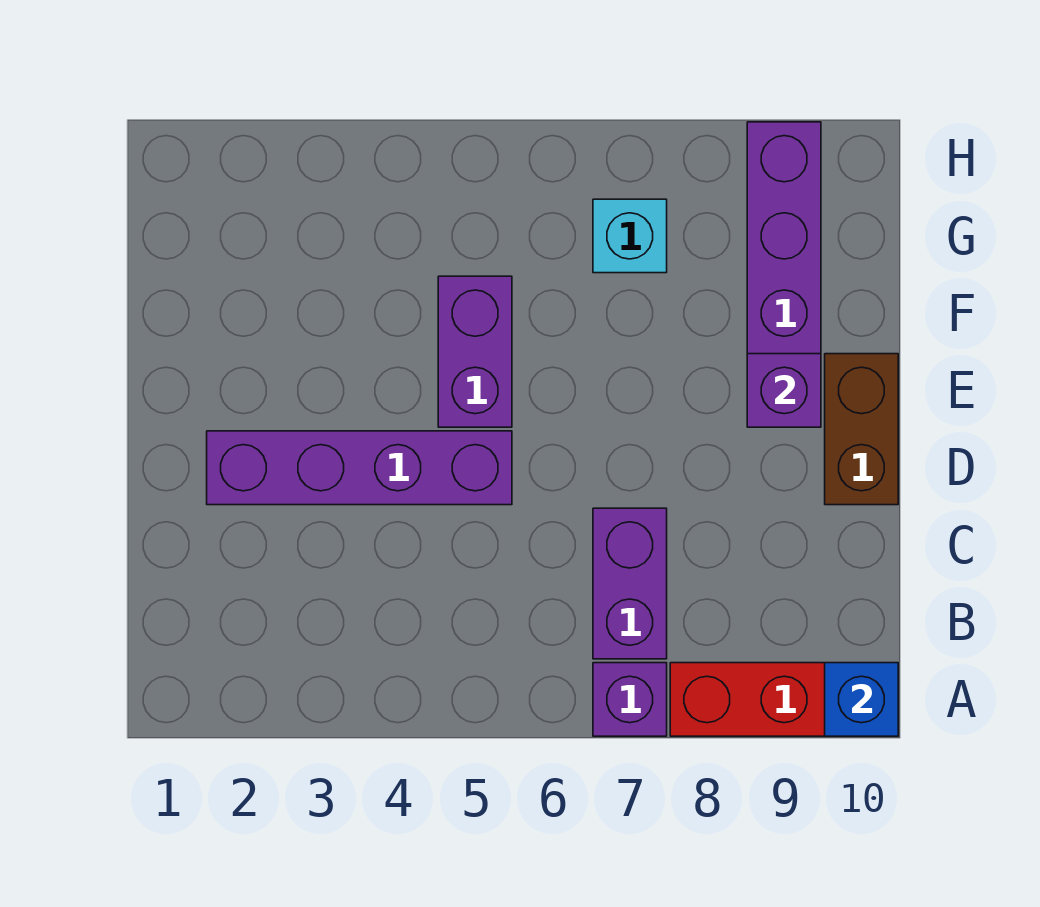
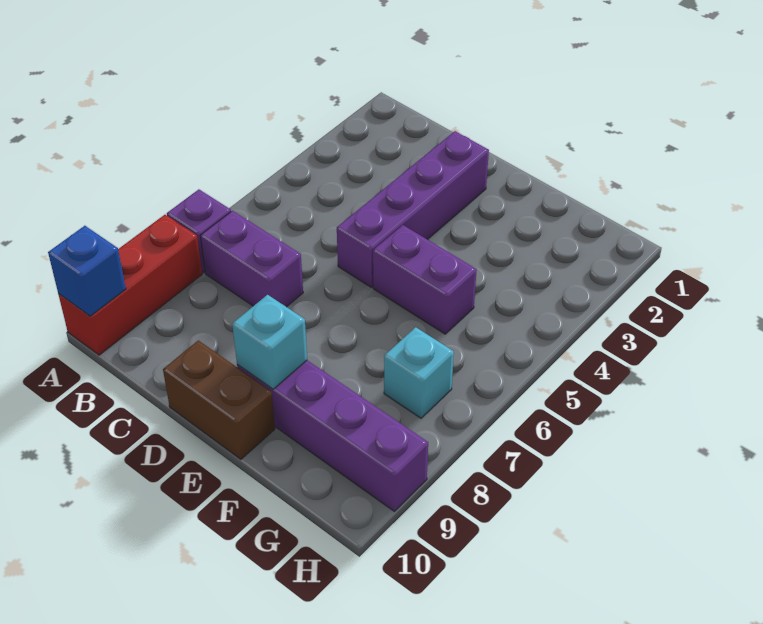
purple brick E9 level 2 -> cyan brick E9 level 2

